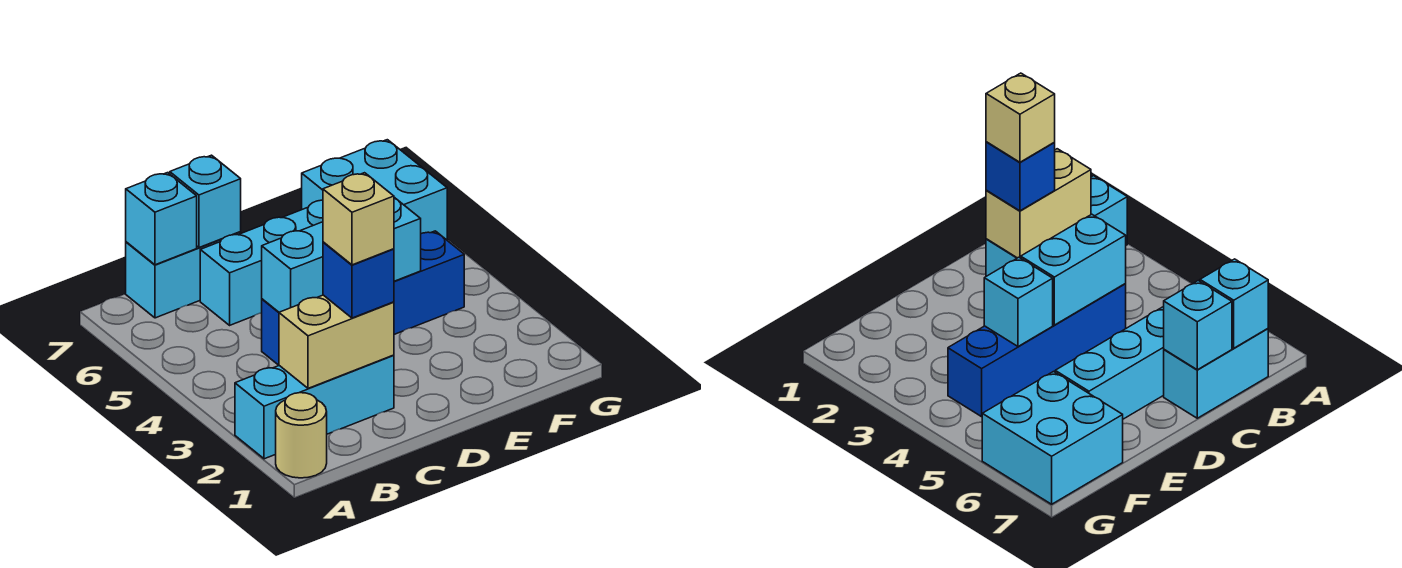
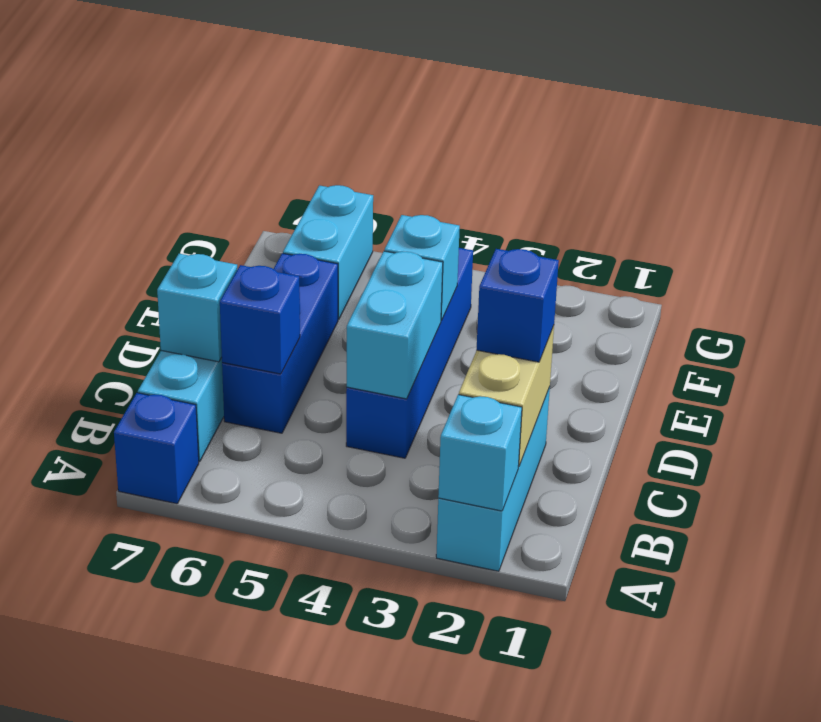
tan round brick A1 level 1 -> none
none -> blue brick A7 level 1
cyan brick B7 level 2 -> cyan brick A2 level 2
tan brick C2 level 4 -> none
cyan brick C6:E6 level 1 -> blue brick C6:E6 level 1
none -> blue brick C6 level 2
cyan brick F6:G7 level 1 -> cyan brick F6:G6 level 1

